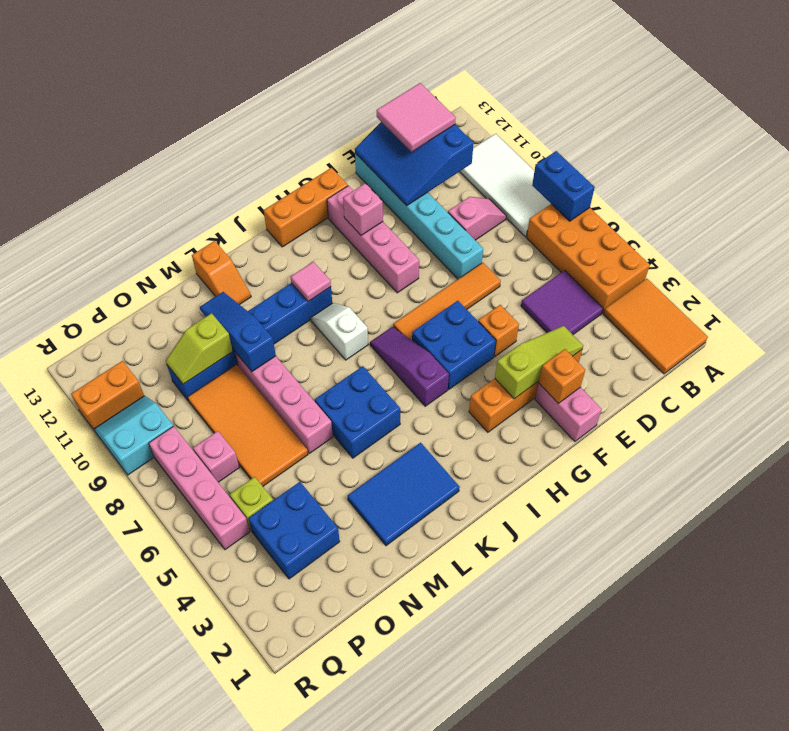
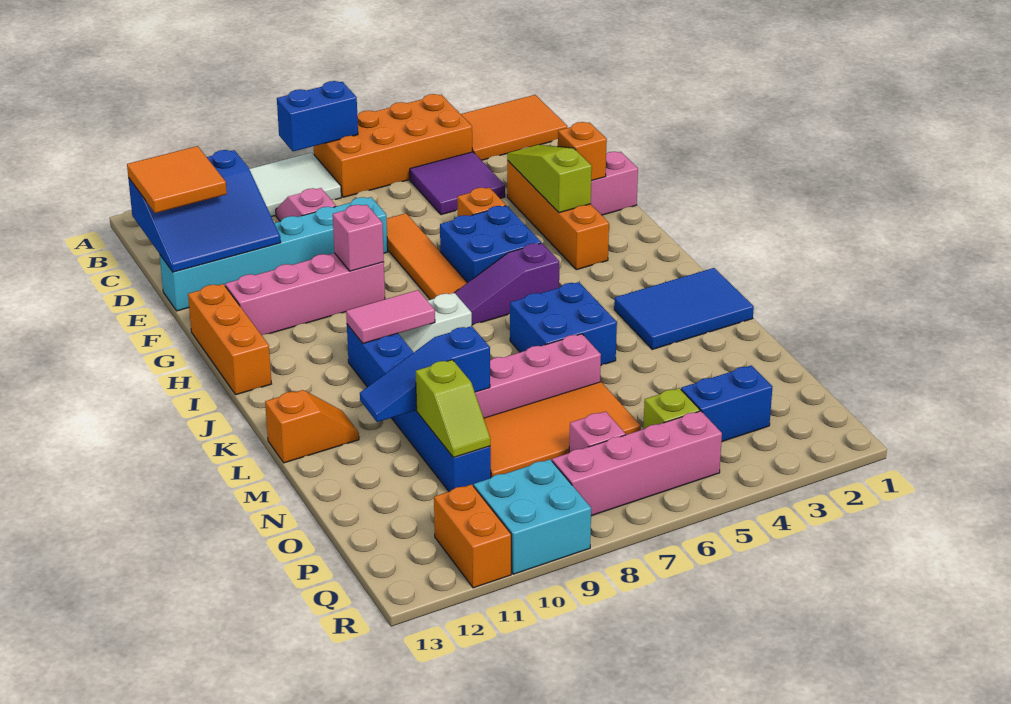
pink tile C12:D13 level 3 -> orange tile C12:D13 level 3
pink brick G11 level 2 -> pink brick G9 level 2
pink tile J10 level 2 -> pink tile J9:J10 level 2
blue tile K2:M3 level 1 -> blue tile K1:L3 level 1
blue brick O3:P4 level 1 -> blue brick P3:P4 level 1
cyan slope Q9:R10 level 1 top 9 -> cyan brick Q9:R10 level 1

